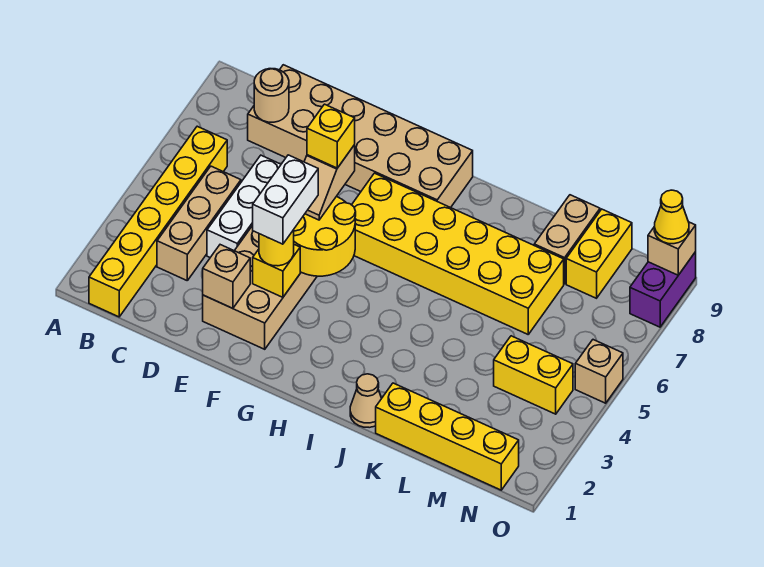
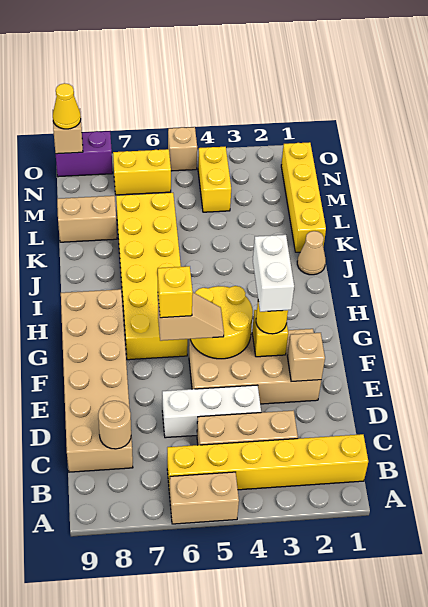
none -> tan brick A5:A6 level 1
white brick F3:F4 level 4 -> white brick F3:G3 level 4
yellow brick M8:M9 level 1 -> yellow brick N6:N7 level 1

